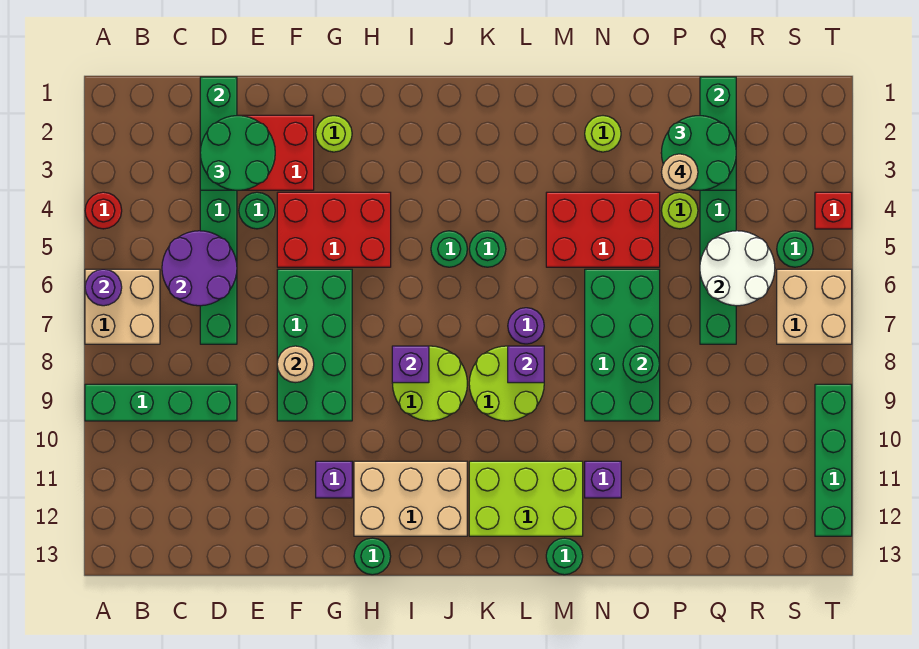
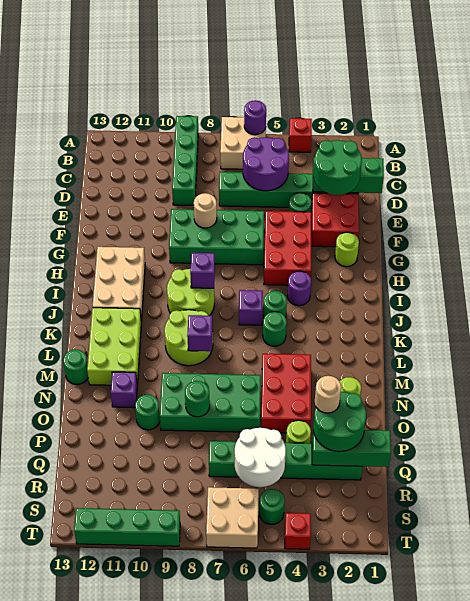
red round brick A4 level 1 -> red brick A4 level 1
purple brick G11 level 1 -> purple brick J6 level 1
green round brick H13 level 1 -> green round brick O10 level 1
purple round brick L7 level 1 -> purple round brick I4 level 1

